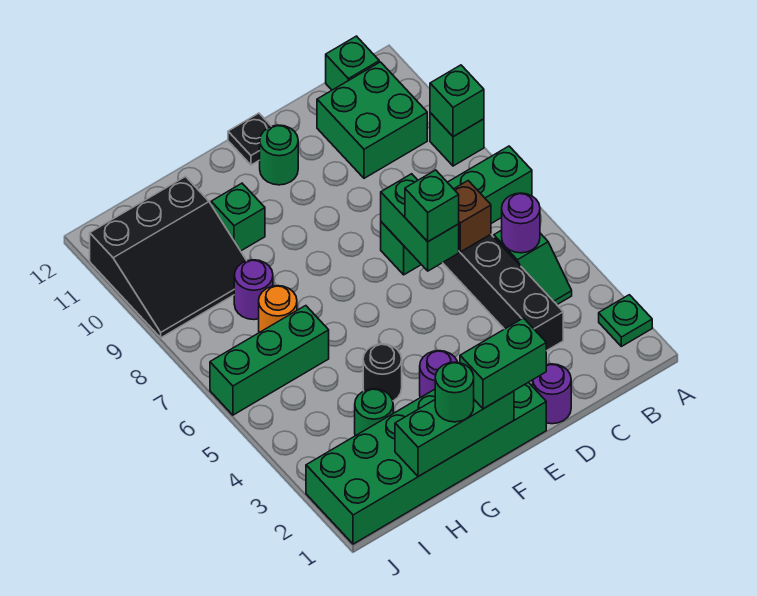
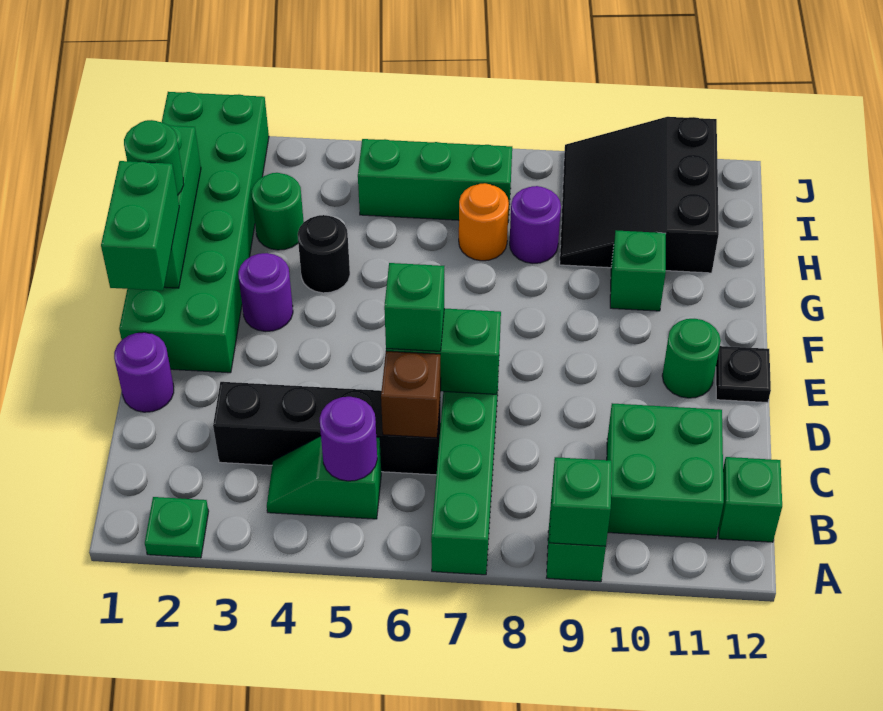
green brick H6:J6 level 1 -> green brick I5:I7 level 1

